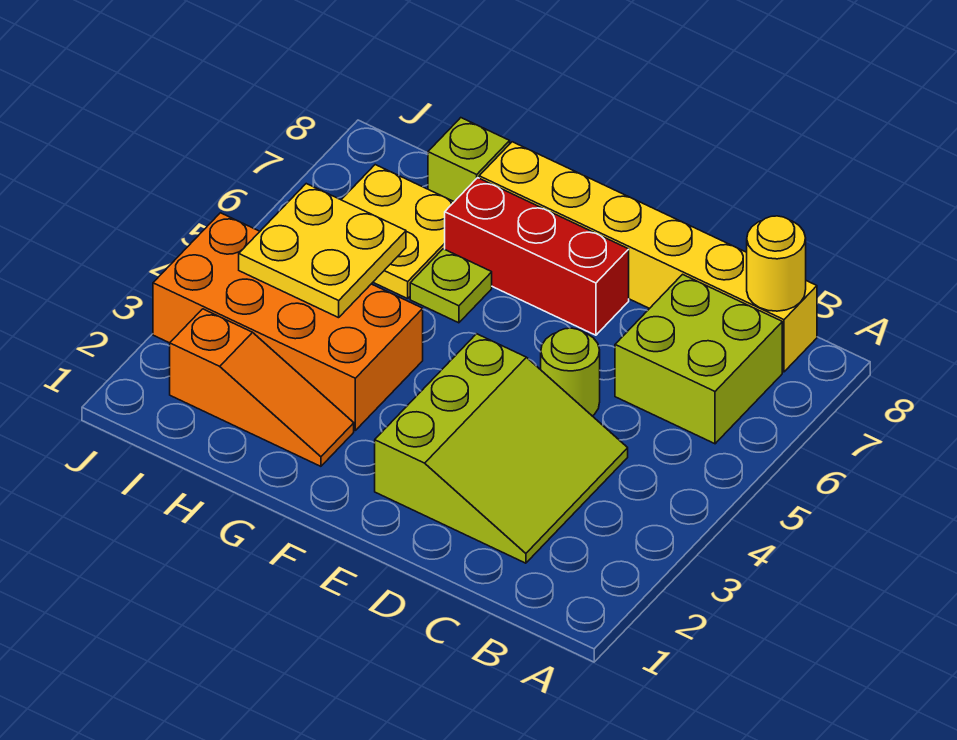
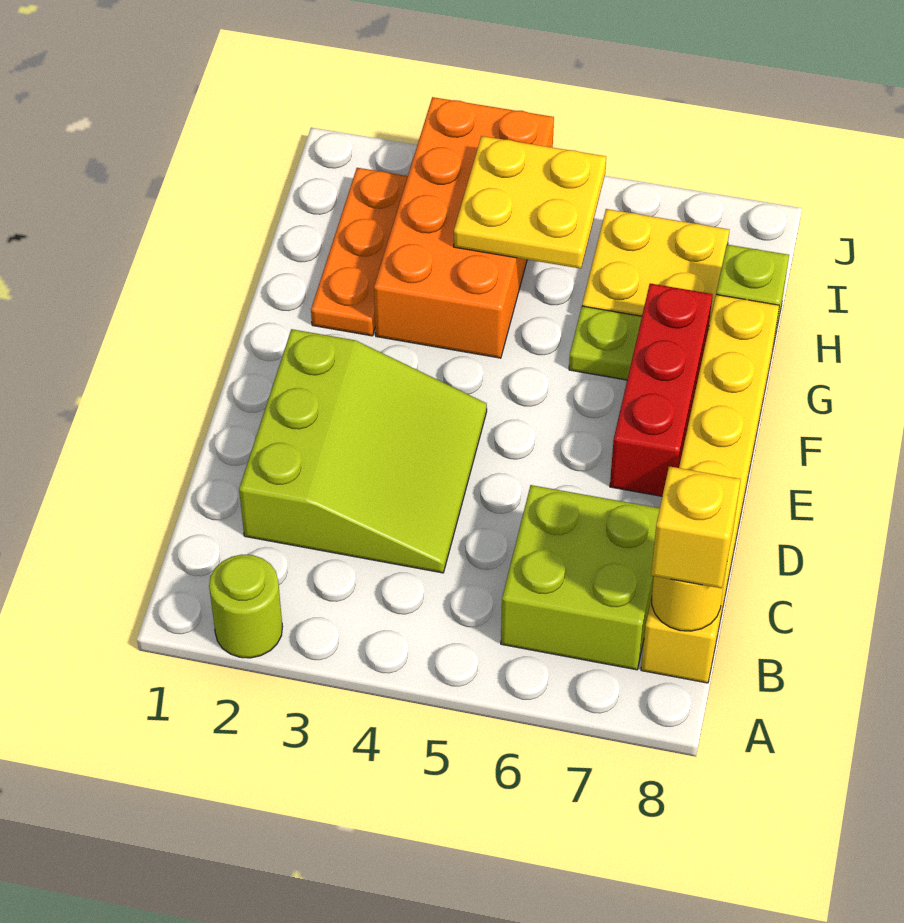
none -> yellow brick B8 level 3
lime slope C2:E4 level 1 top E -> lime slope C2:E4 level 1 top 2
lime round brick D5 level 1 -> lime round brick A2 level 1
orange slope G2:I2 level 1 top I -> orange plate G2:I2 level 1

